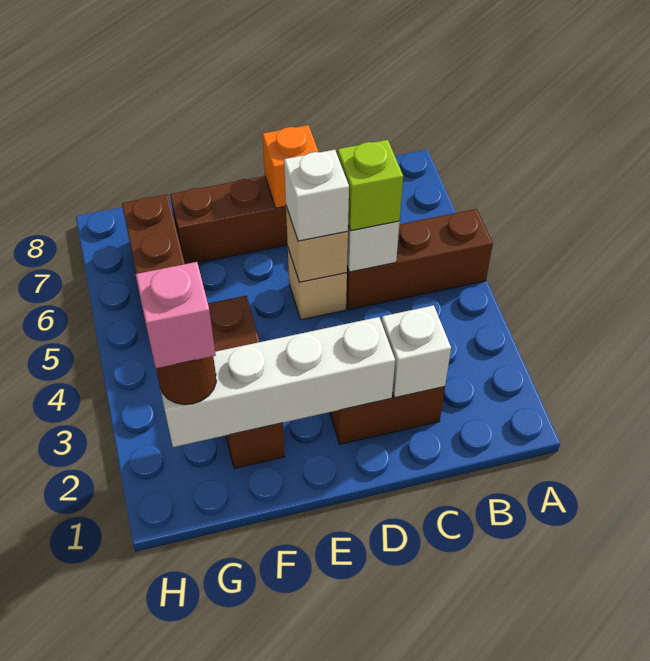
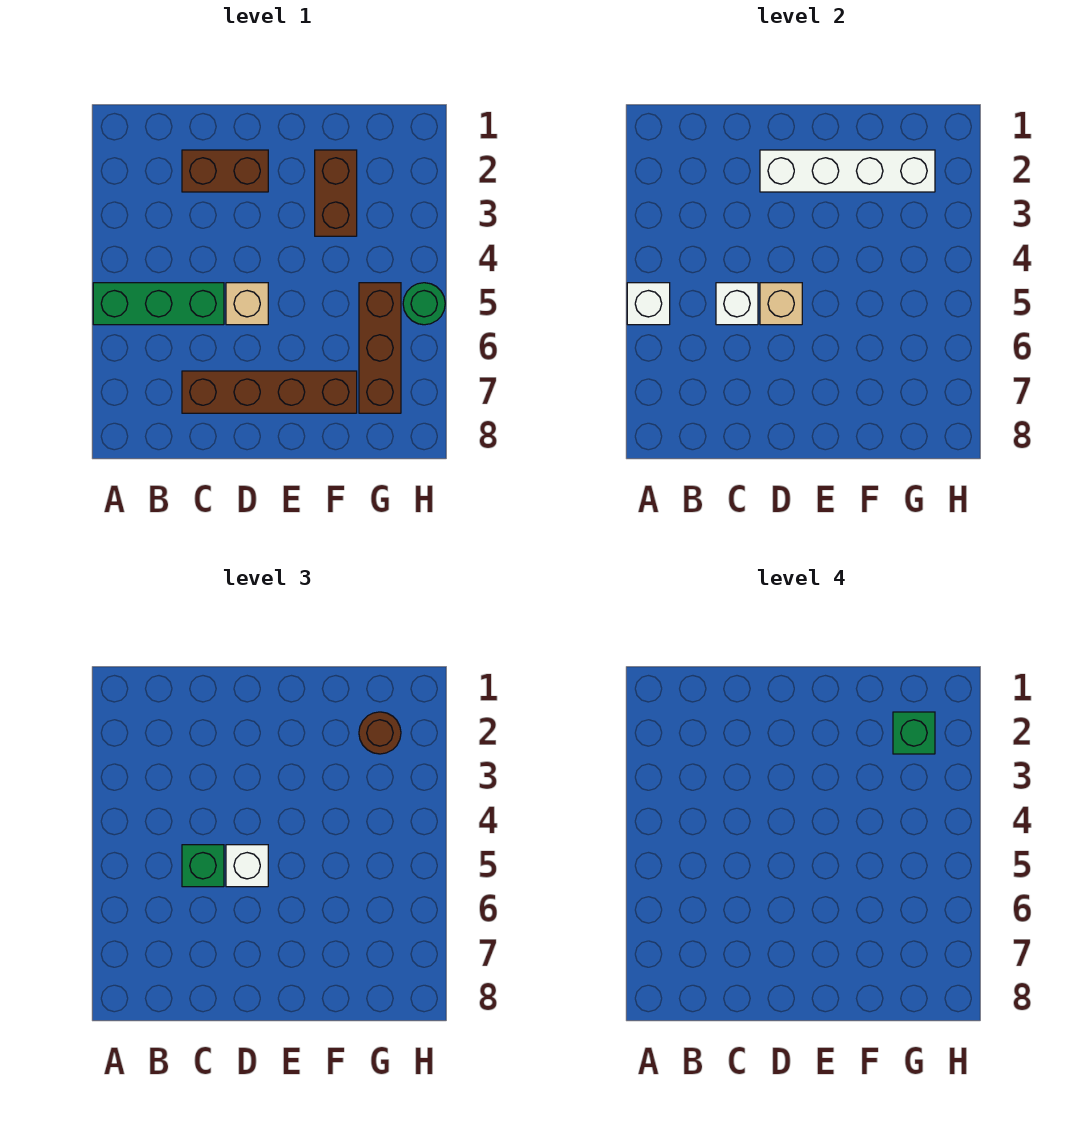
brown brick A5:C5 level 1 -> green brick A5:C5 level 1
white brick C2 level 2 -> white brick A5 level 2
lime brick C5 level 3 -> green brick C5 level 3
orange brick D7 level 2 -> none
brown brick F2:F4 level 1 -> brown brick F2:F3 level 1
pink brick G2 level 4 -> green brick G2 level 4
none -> green round brick H5 level 1

